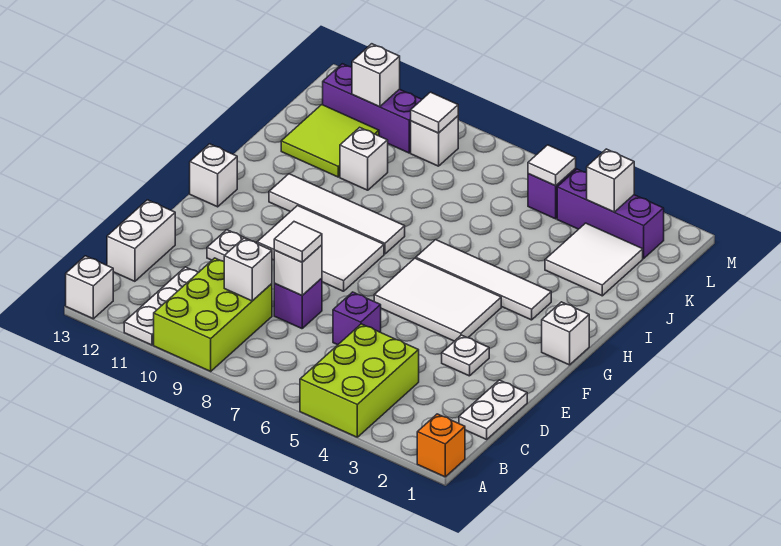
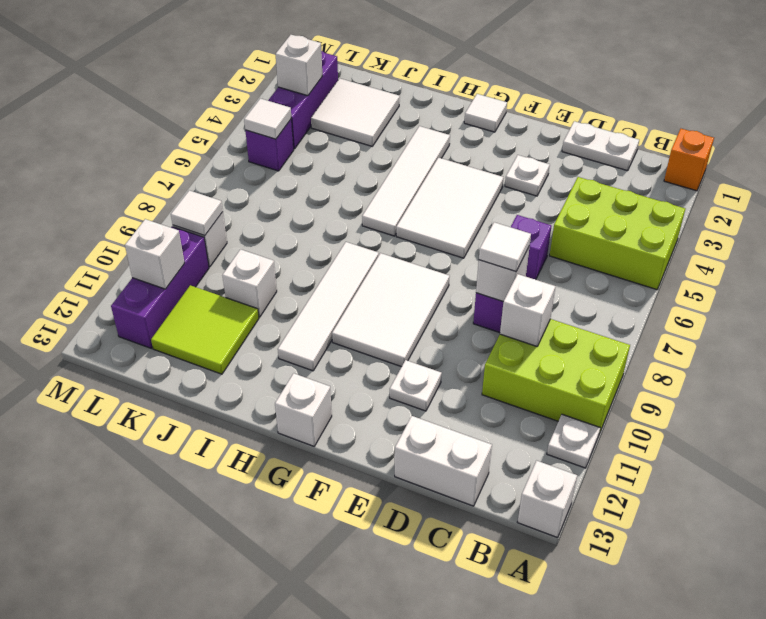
white plate A11:C11 level 1 -> white plate A11 level 1
white brick G1 level 1 -> white tile G1 level 1

